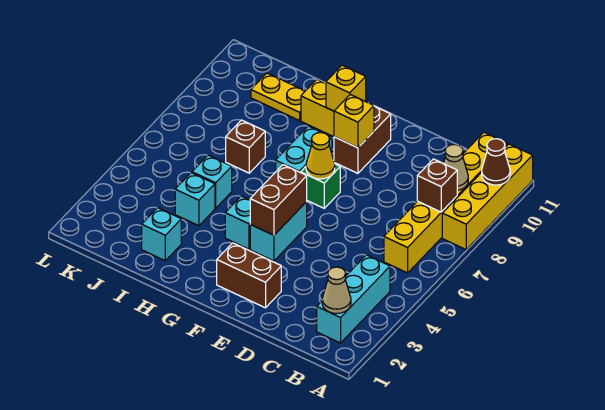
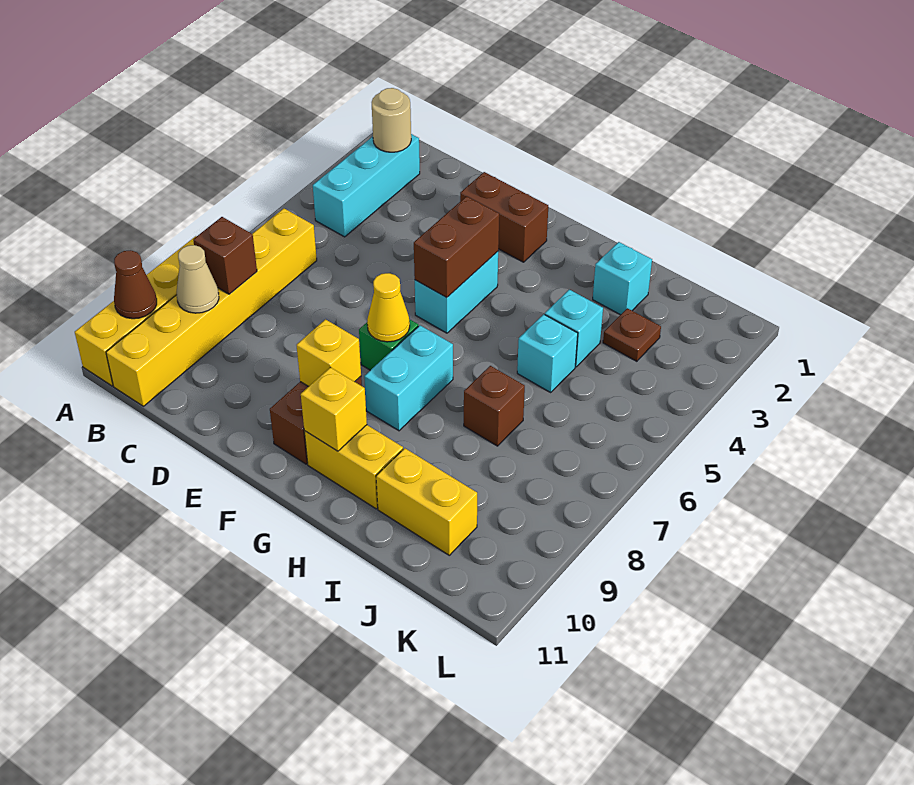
tan cone B2 level 2 -> tan round brick B2 level 2
cyan brick G4 level 1 -> none
yellow plate I10:J10 level 1 -> yellow brick I10:J10 level 1
none -> brown plate J3 level 1

